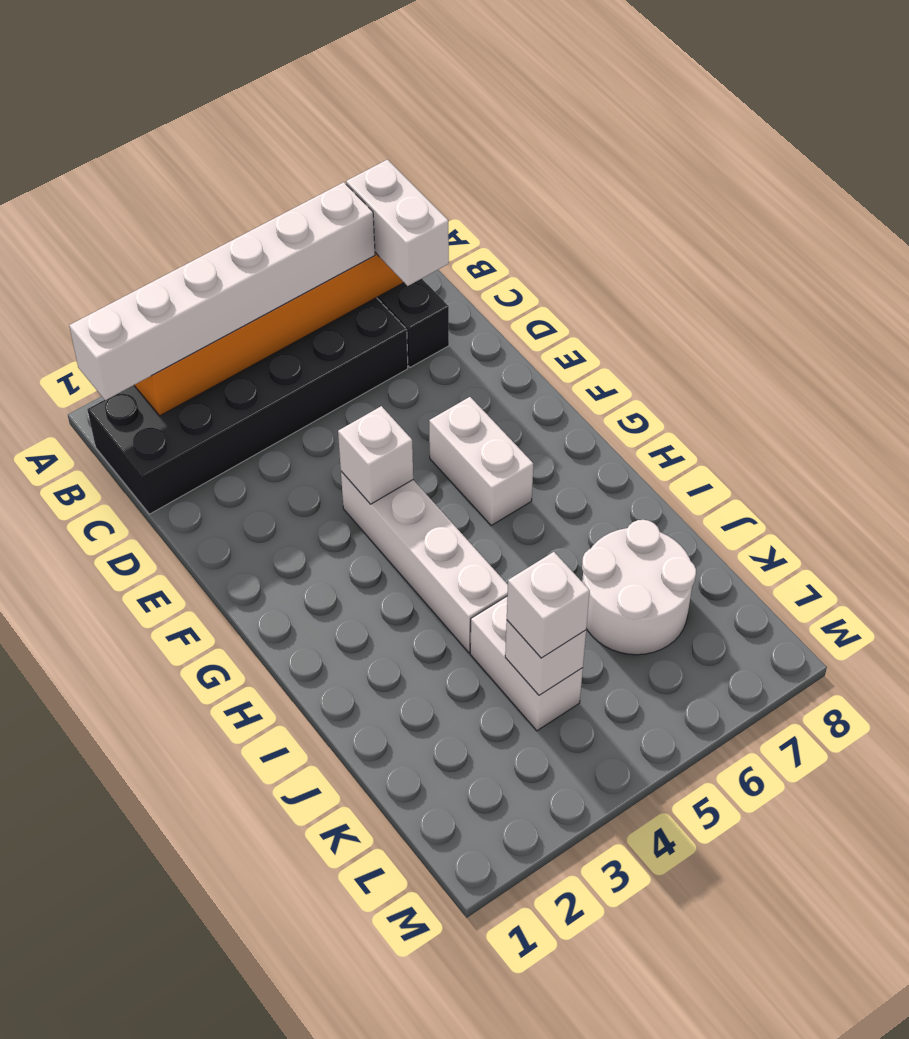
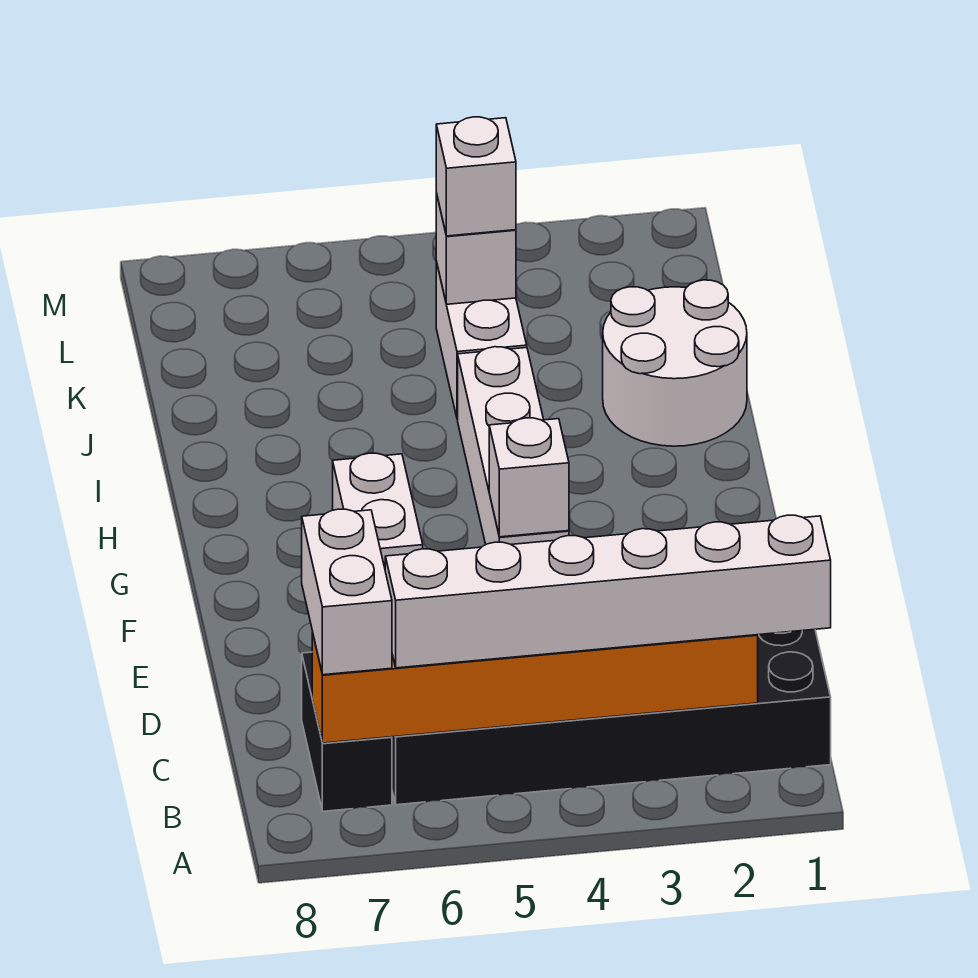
white round brick J6:K7 level 1 -> white round brick I1:J2 level 1

